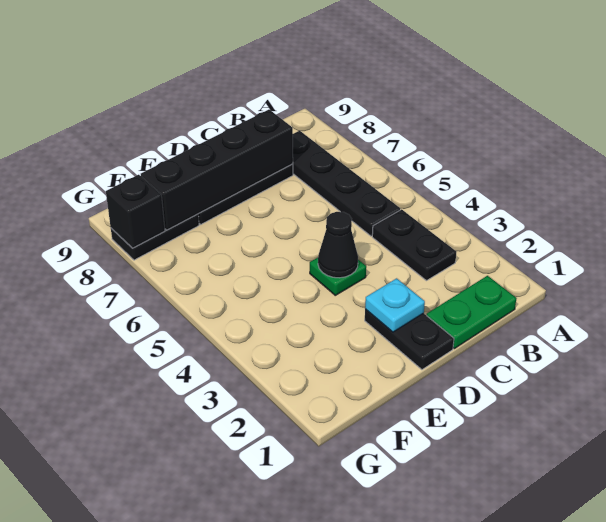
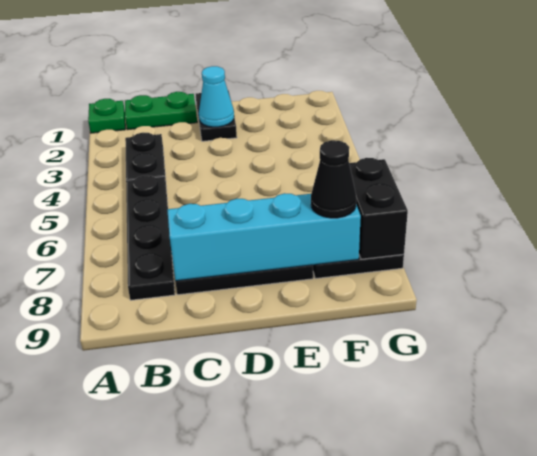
black brick C8:F8 level 2 -> cyan brick C8:F8 level 2
cyan plate D2 level 2 -> cyan cone D2 level 2
green plate D4 level 1 -> green plate A1 level 1
black cone D4 level 2 -> black cone F8 level 3
black brick G8 level 2 -> black brick G7:G8 level 2

